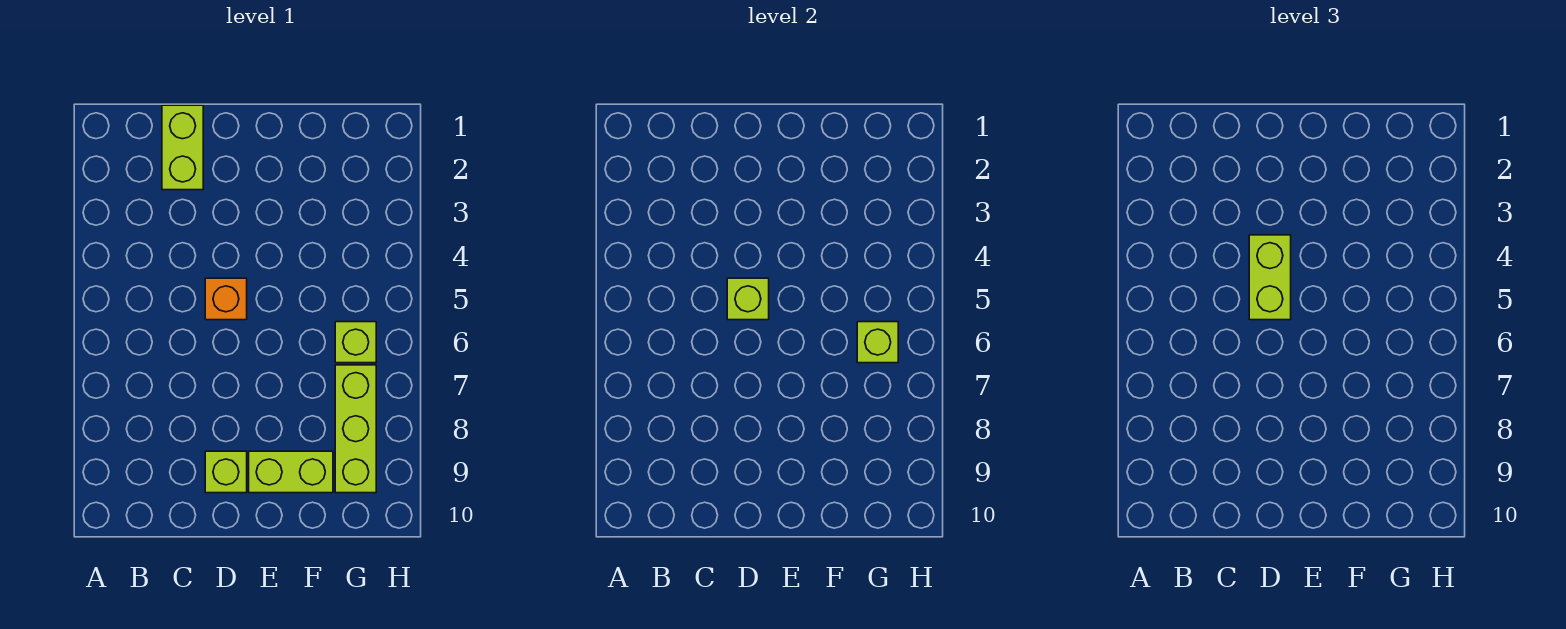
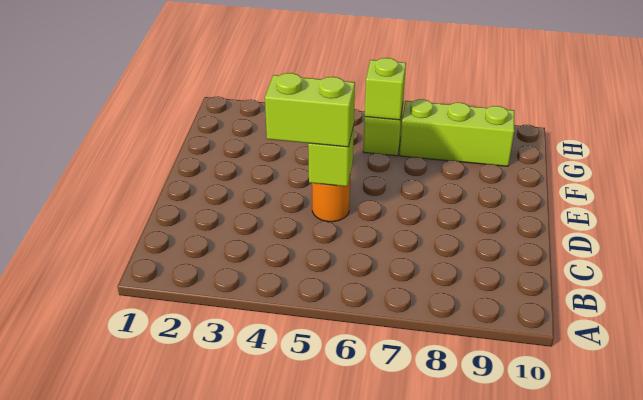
lime brick C1:C2 level 1 -> none
orange brick D5 level 1 -> orange round brick D5 level 1
lime brick D9 level 1 -> none
lime brick E9:F9 level 1 -> none

